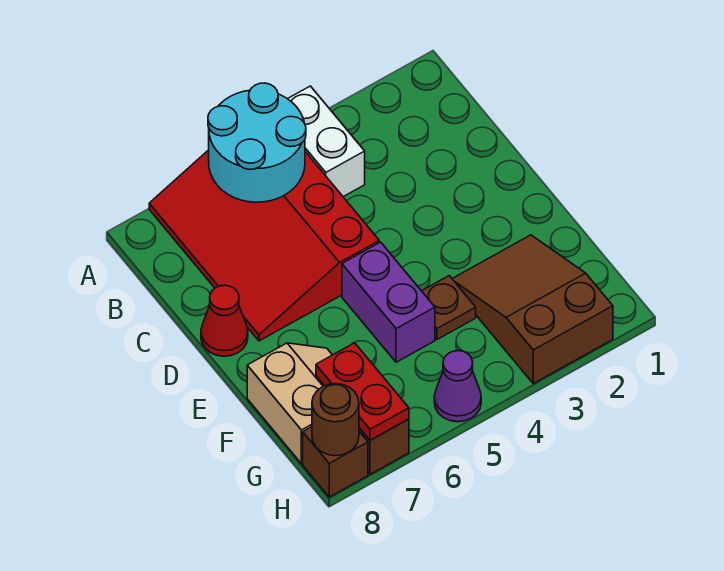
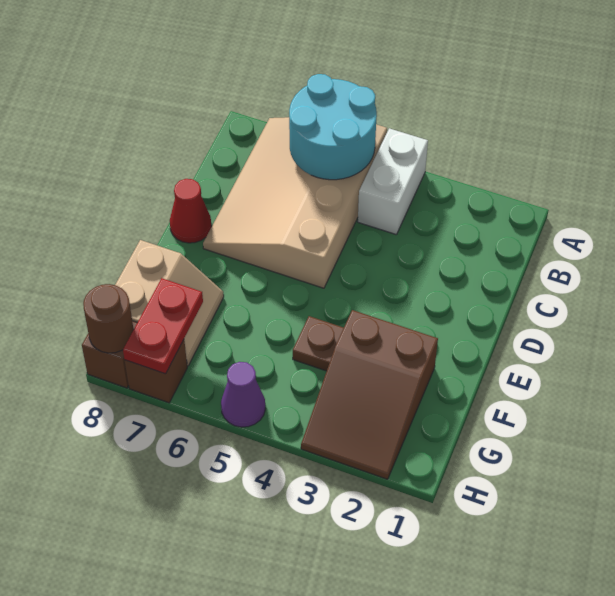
red slope A5:D7 level 1 top 5 -> tan slope A5:D7 level 1 top 5
purple brick E5:F5 level 1 -> none
brown slope F2:H3 level 1 top H -> brown slope F2:H3 level 1 top F

